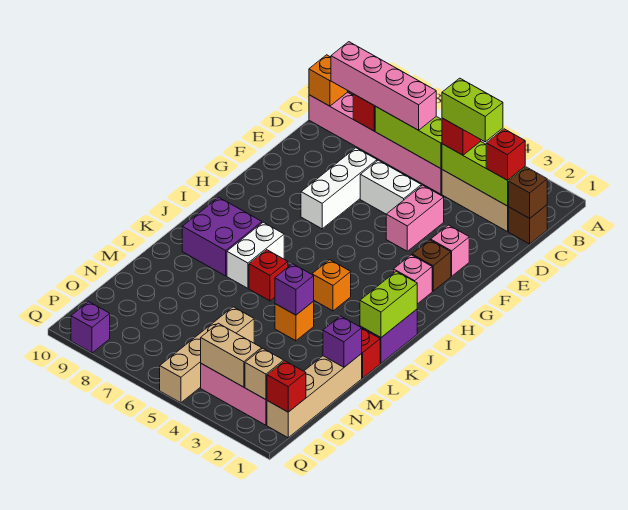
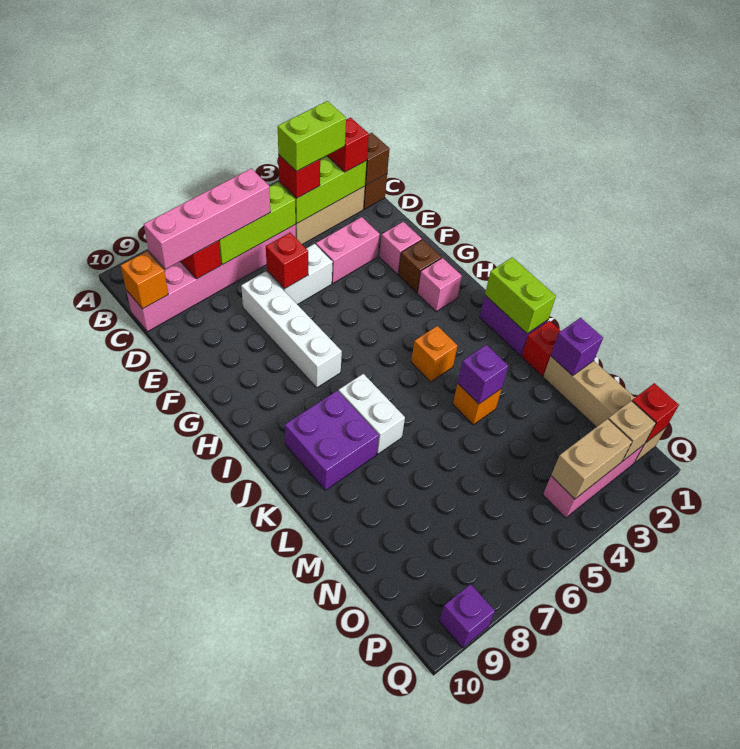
pink brick E4:F4 level 1 -> pink brick E3:E4 level 1
white brick E7:G7 level 1 -> white brick E7:H7 level 1
red brick K6 level 1 -> red brick E6 level 2
tan brick N5:Q5 level 1 -> none

